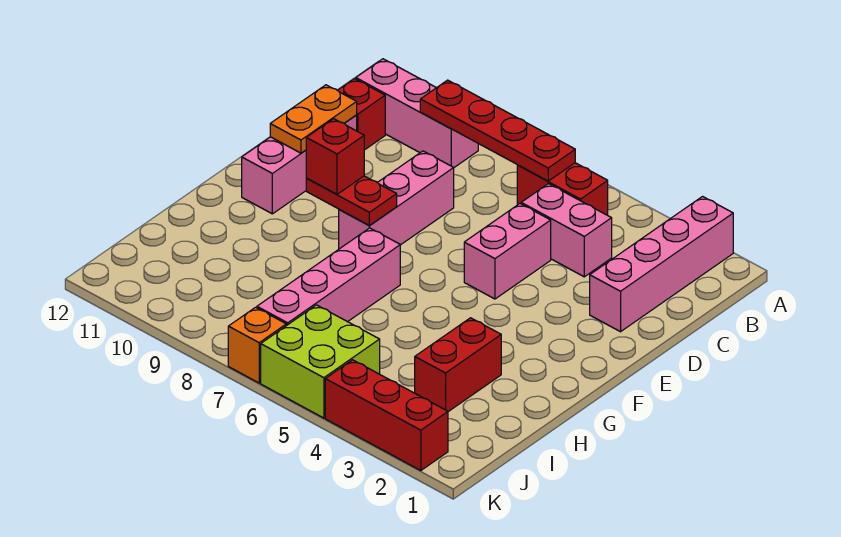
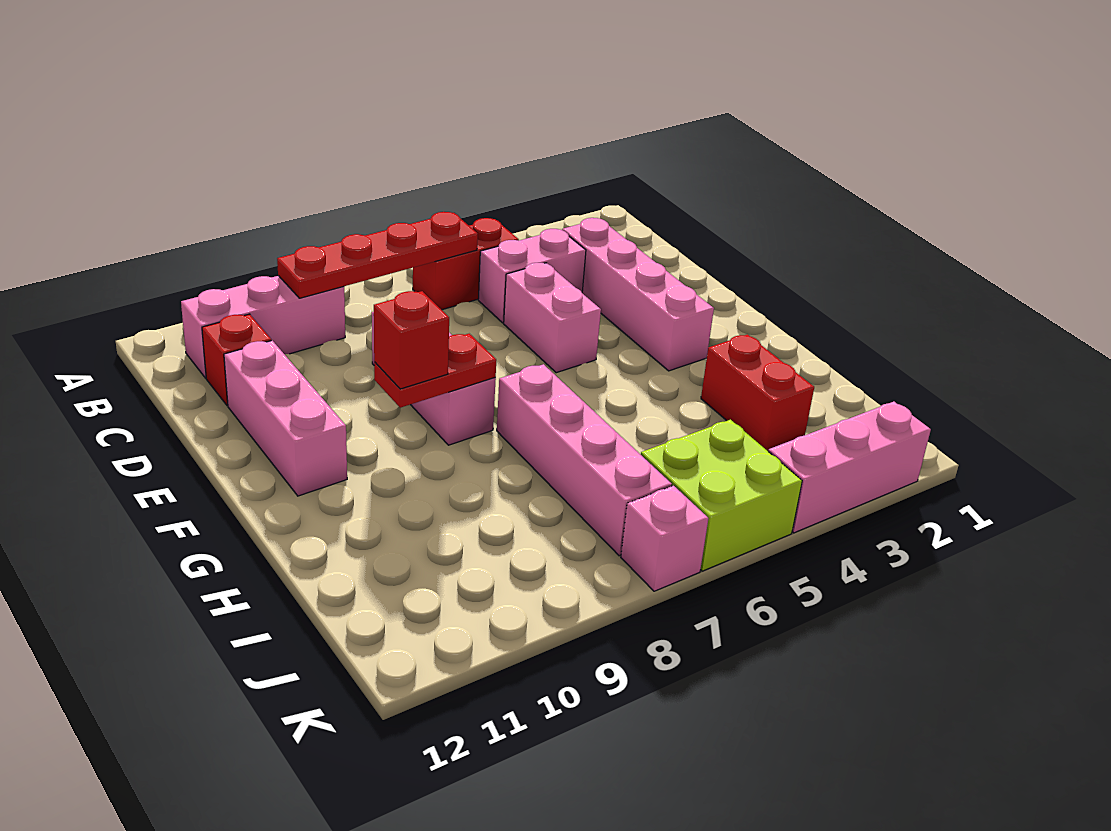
pink brick A2:D2 level 1 -> pink brick C3:F3 level 1
orange plate D11:E11 level 2 -> none
red brick K2:K4 level 1 -> pink brick K2:K4 level 1
orange brick K7 level 1 -> pink brick K7 level 1

